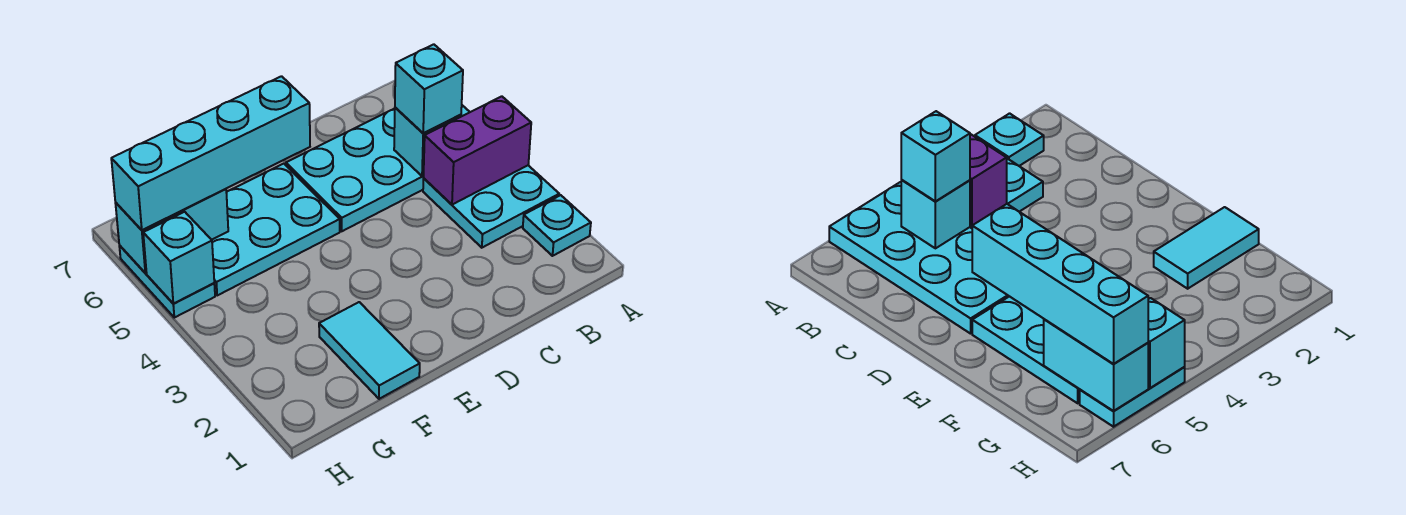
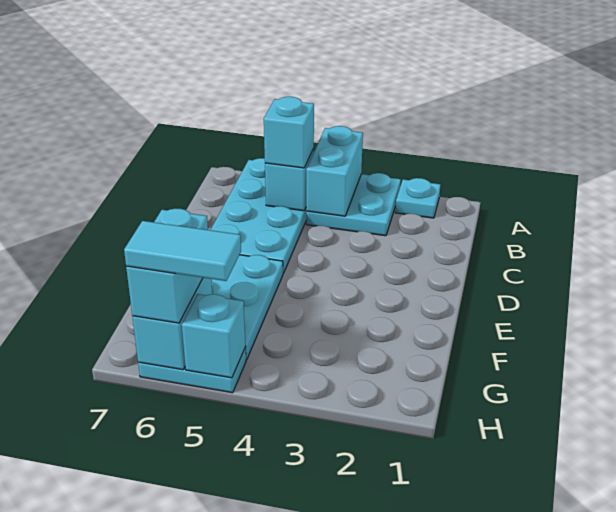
purple brick A4:B4 level 2 -> cyan brick A4:B4 level 2
cyan brick E6:H6 level 3 -> cyan brick G6:H6 level 3
cyan tile F1:F2 level 1 -> cyan tile H5:H6 level 4

